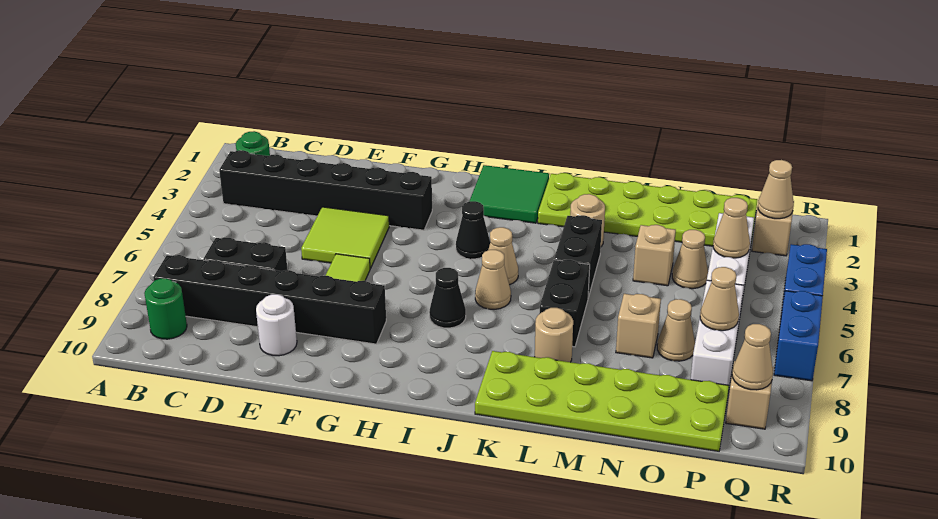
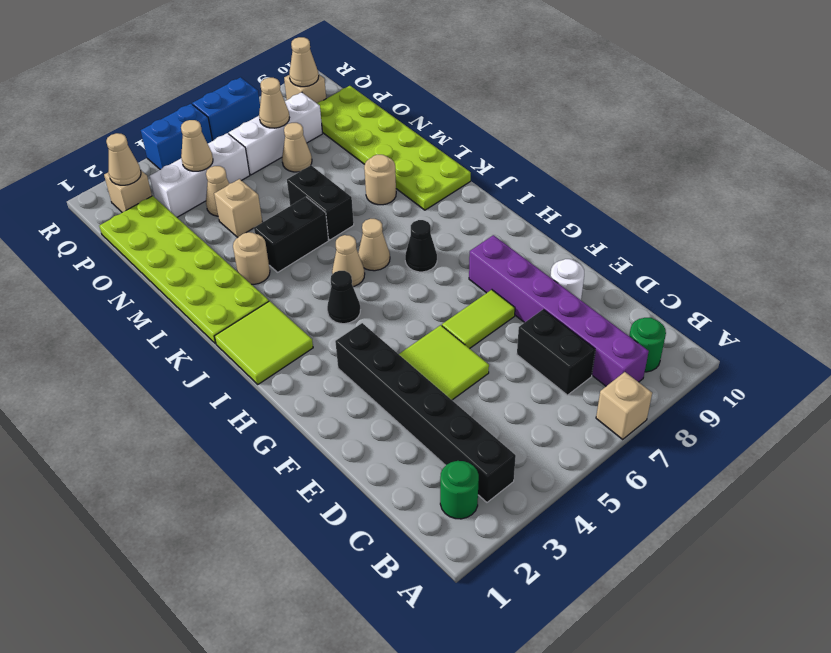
black brick B8:G8 level 1 -> purple brick B8:G8 level 1
green tile I1:J2 level 1 -> lime tile I1:J2 level 1
black brick L6:L7 level 1 -> black brick L6:M6 level 1
tan brick N7 level 1 -> tan brick A7 level 1

